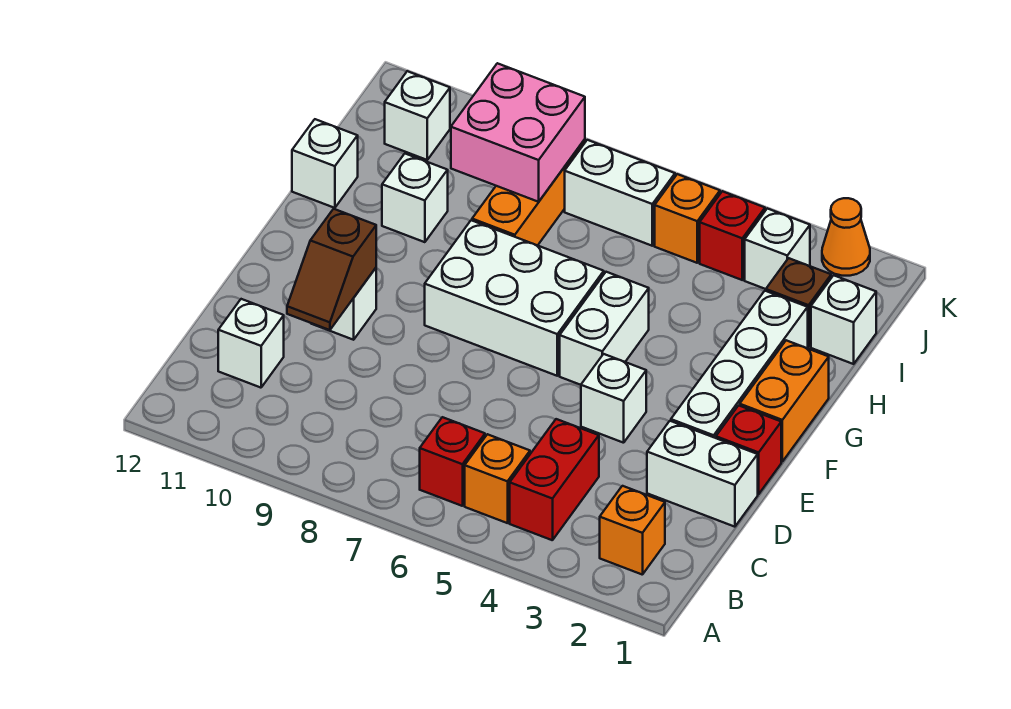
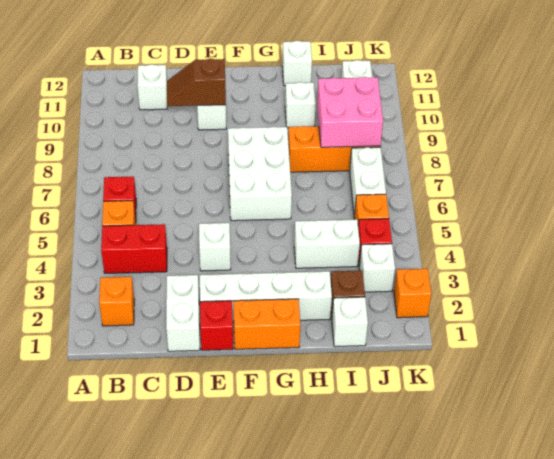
white brick F5:G5 level 1 -> white brick H4:I4 level 1
orange cone K2 level 1 -> orange brick K2 level 1

